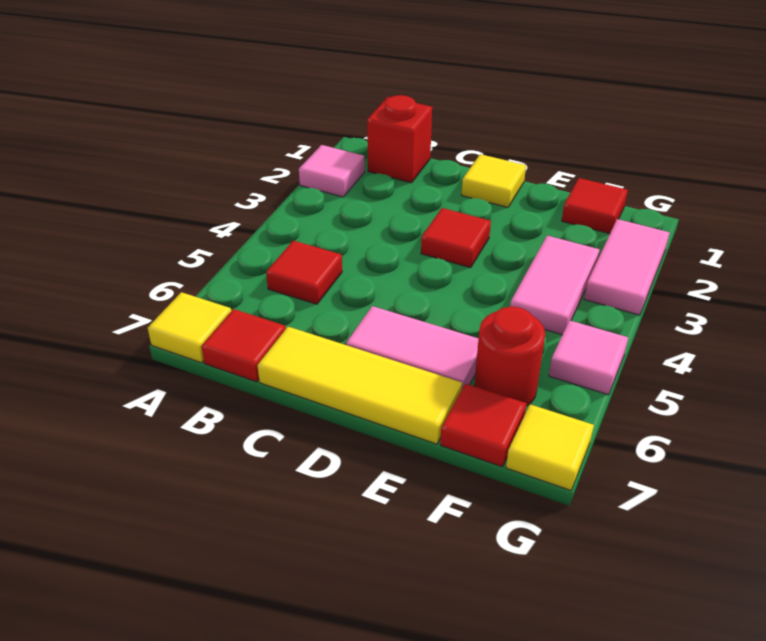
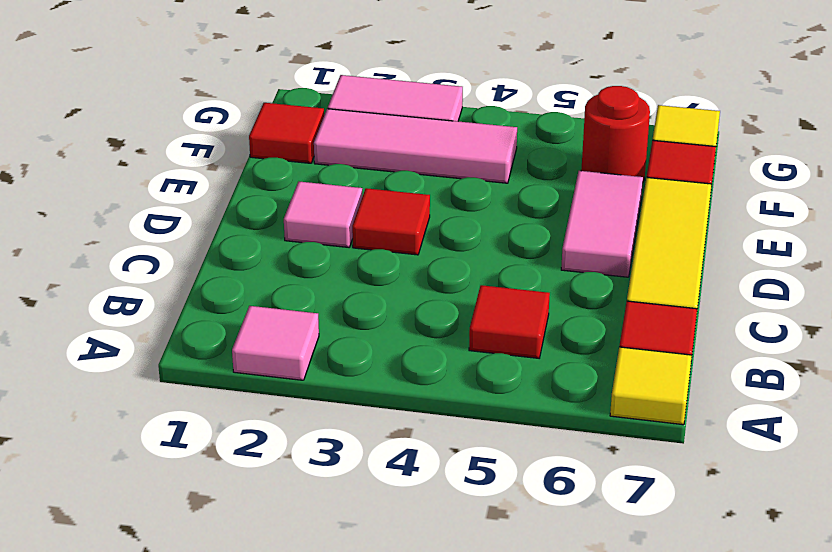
red brick B1 level 1 -> none
yellow tile D1 level 1 -> none
pink tile F3:F4 level 1 -> pink tile F2:F4 level 1
pink tile G5 level 1 -> pink tile D2 level 1

